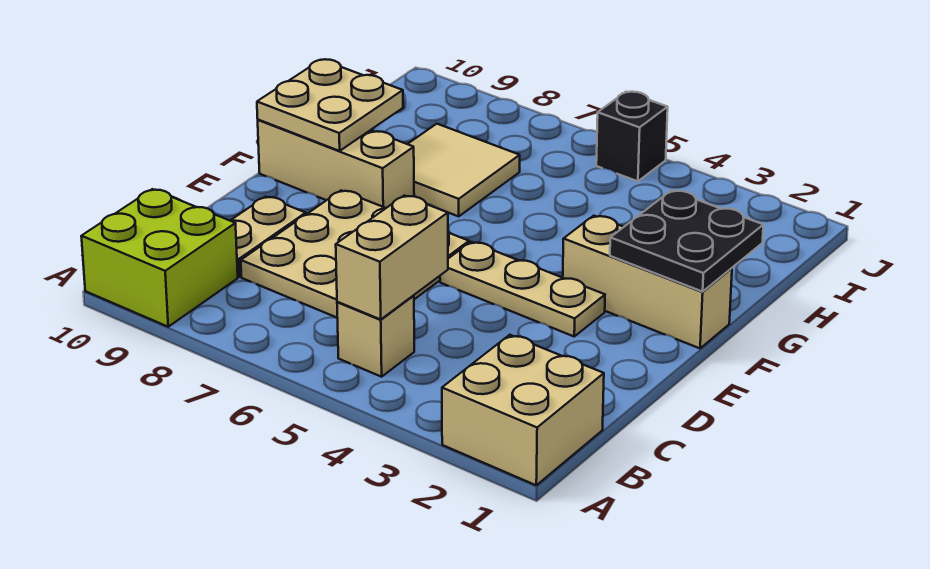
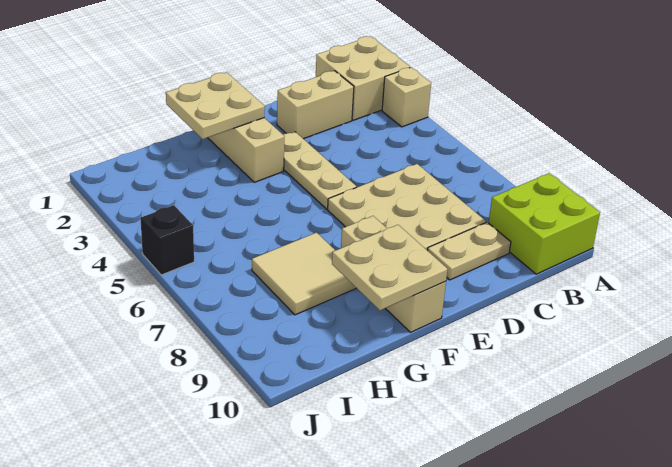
tan brick B5 level 1 -> tan brick A3 level 1
tan brick B5:C5 level 2 -> tan brick C2:D2 level 1
black plate F1:G2 level 2 -> tan plate F1:G2 level 2

